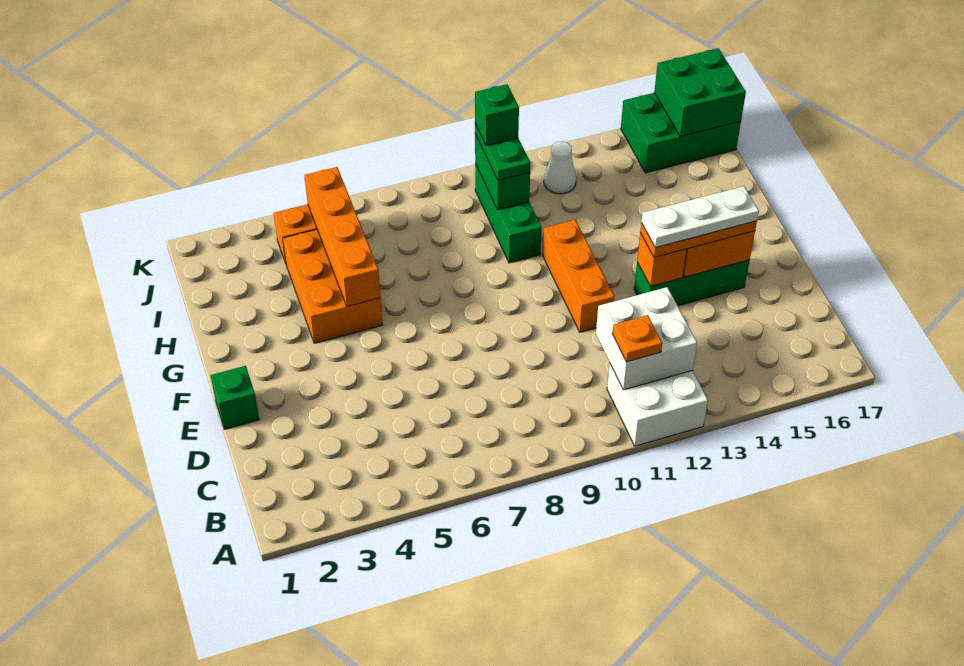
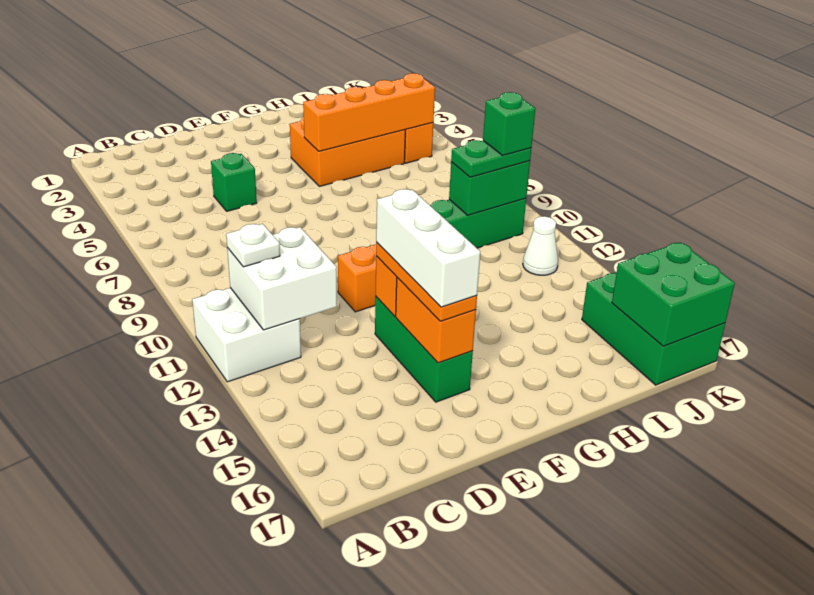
orange plate B11 level 3 -> white plate B11 level 3
green brick E1 level 1 -> green brick D5 level 1
white plate E13:E15 level 4 -> white brick E13:E15 level 4

